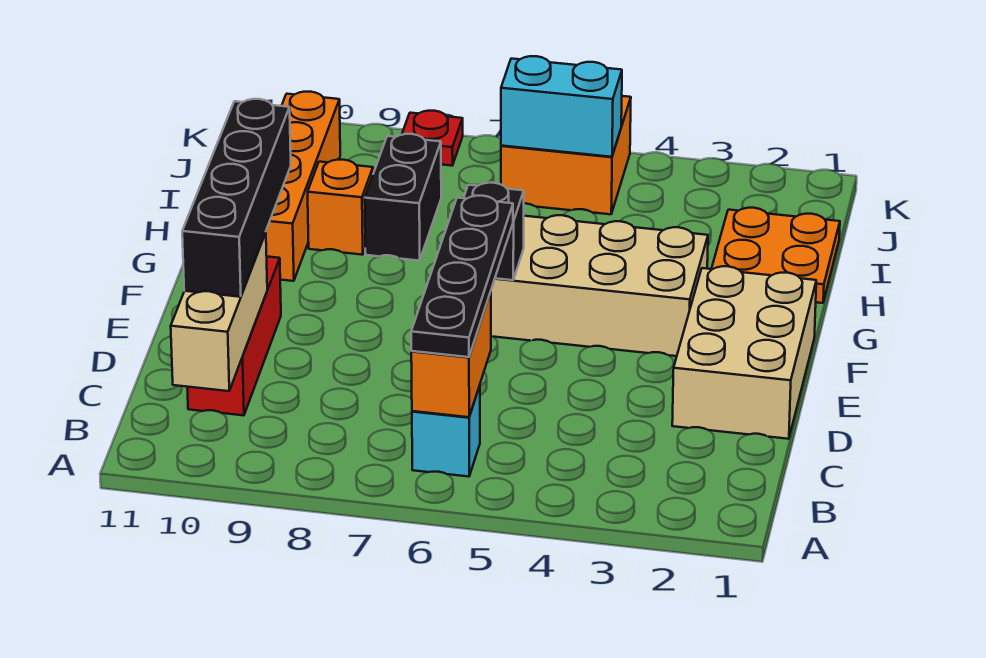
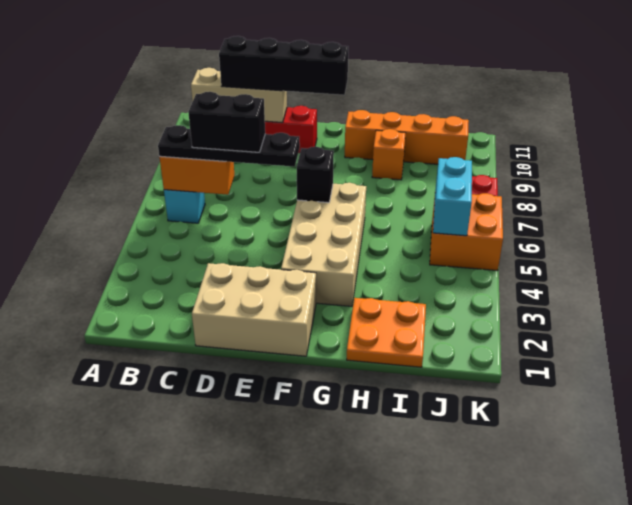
black brick H8:I8 level 1 -> black brick C6:D6 level 4

